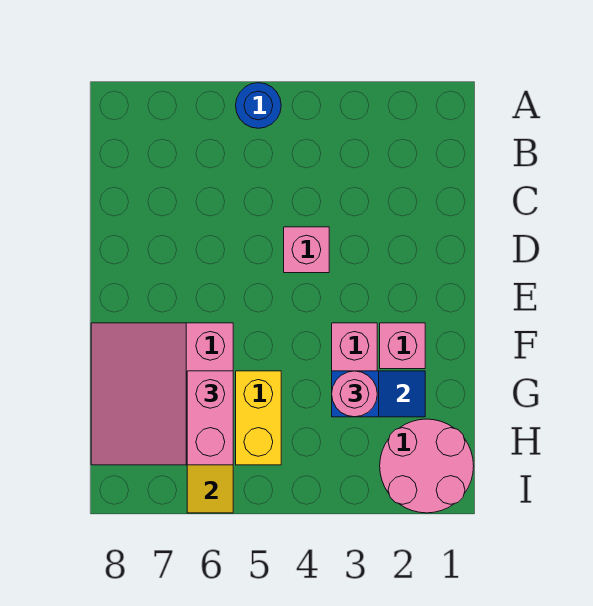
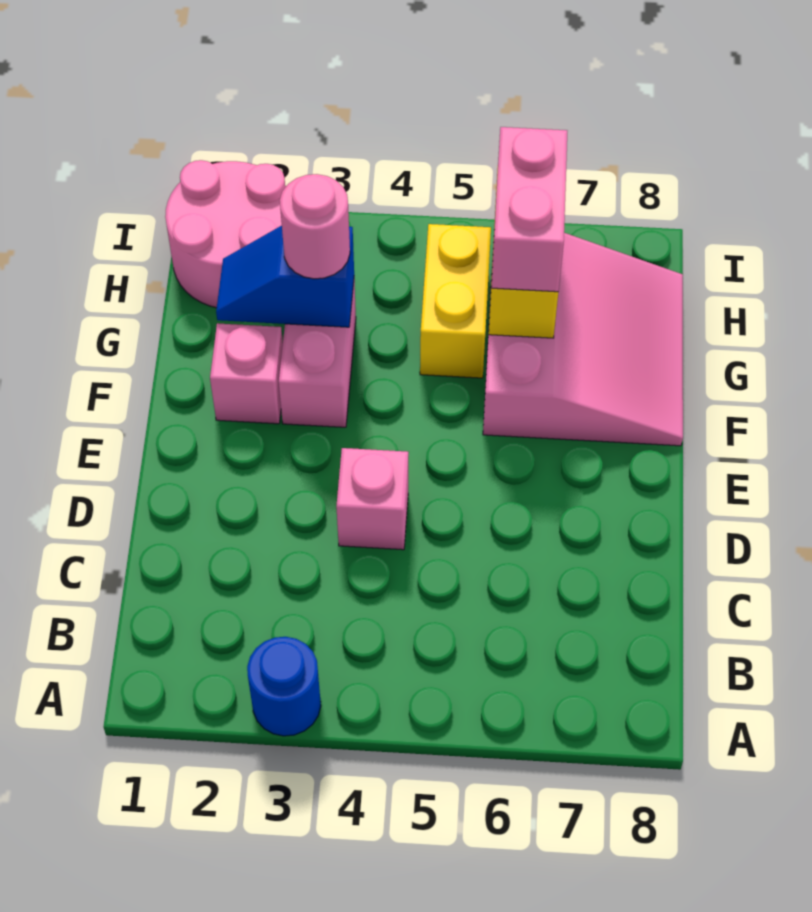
blue round brick A5 level 1 -> blue round brick A3 level 1

